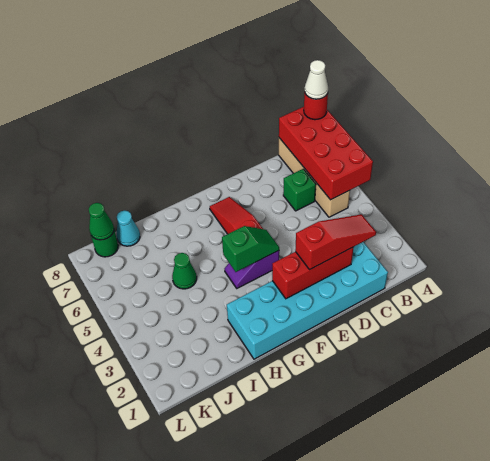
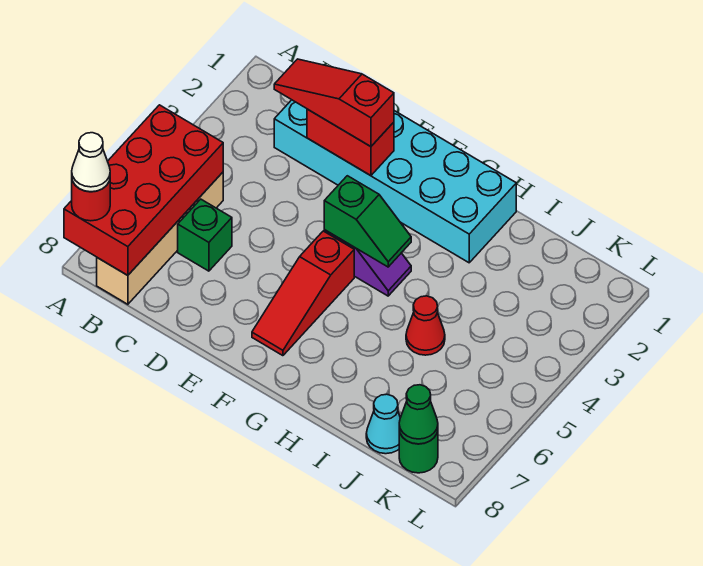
red brick D2:F2 level 2 -> red brick D2:E2 level 2
green slope F4:G4 level 2 top G -> green slope F4:G4 level 2 top F
green cone I5 level 1 -> red cone I5 level 1

